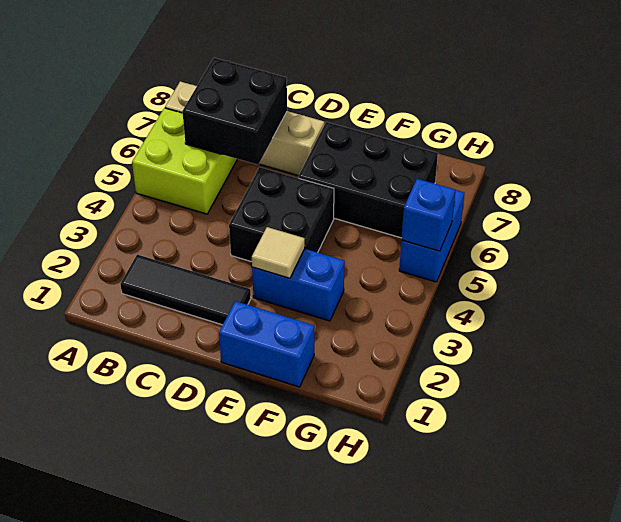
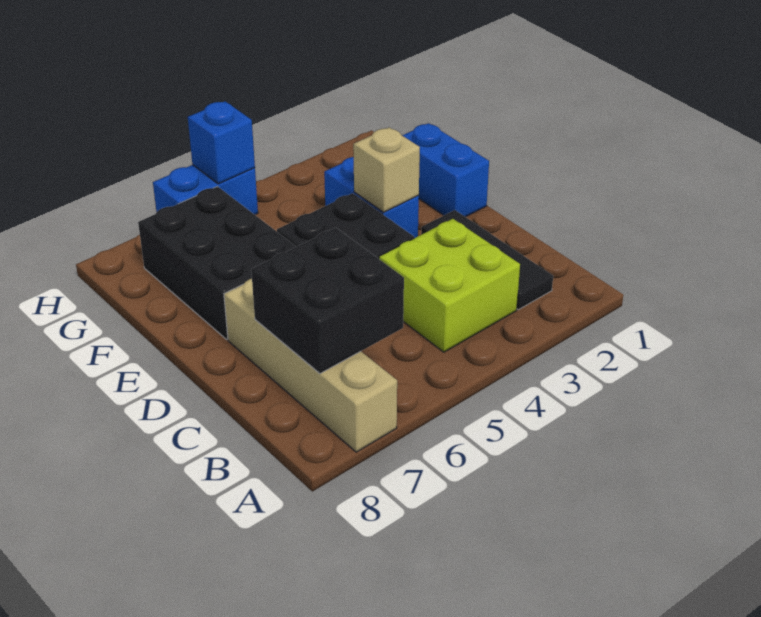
lime brick A5:B6 level 1 -> lime brick B3:C4 level 1
tan tile E3 level 2 -> tan brick E3 level 2

